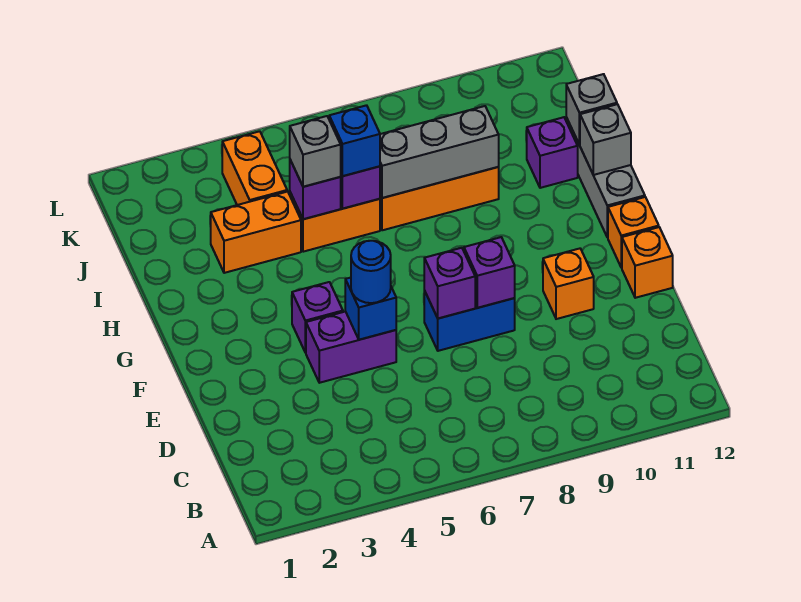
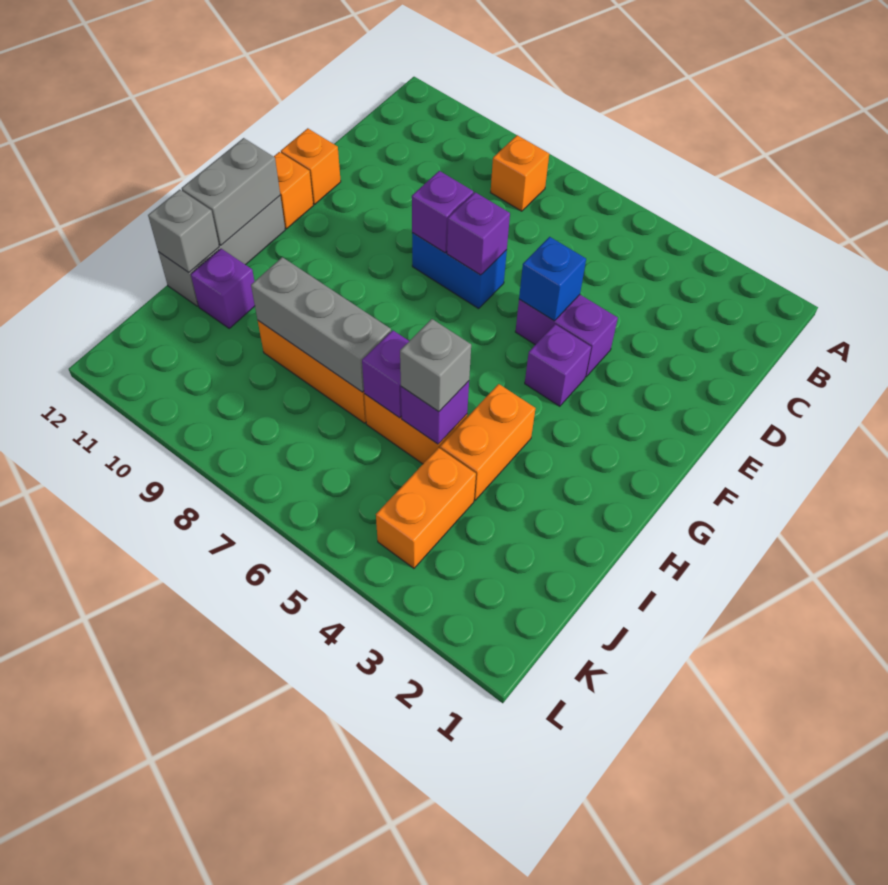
blue round brick E5 level 3 -> none
orange brick E10 level 1 -> orange brick B8 level 1
grey brick H12 level 2 -> grey brick G12:H12 level 2
orange brick I3:I4 level 1 -> orange brick H4:I4 level 1
blue brick I6 level 3 -> none

